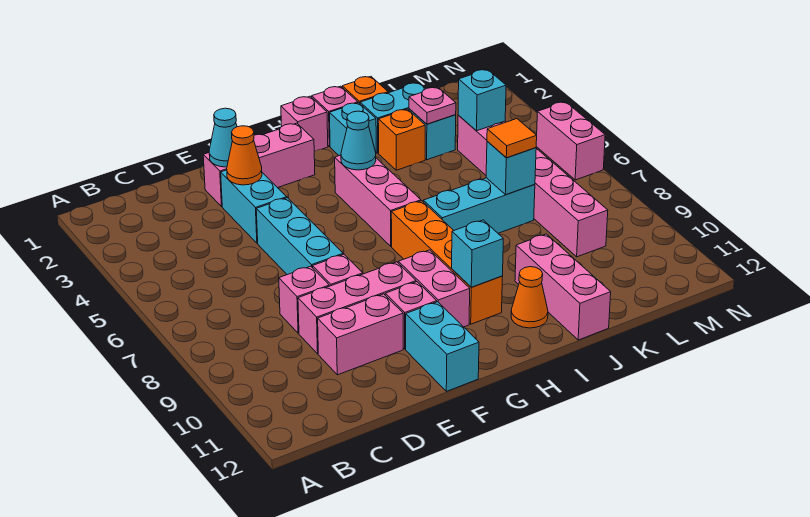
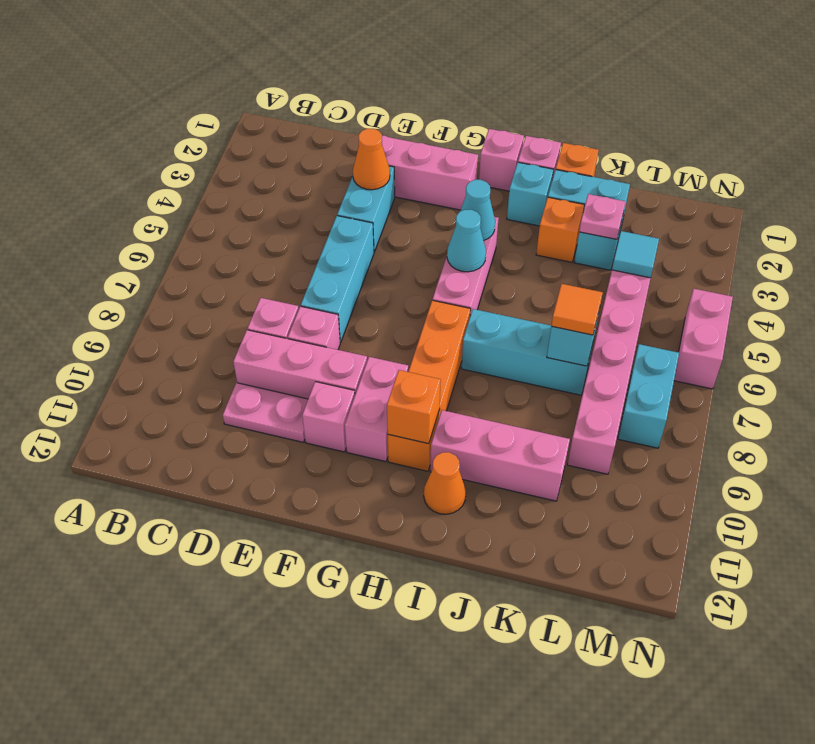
pink brick D10:E10 level 1 -> pink plate D10:E10 level 1
cyan cone E2 level 2 -> cyan cone H5 level 2
cyan brick F11:F12 level 1 -> cyan brick M7:M8 level 1
cyan brick H10 level 2 -> orange brick H10 level 2
pink brick J10:J12 level 1 -> pink brick I10:K10 level 1
cyan brick L4 level 2 -> cyan tile L4 level 2

